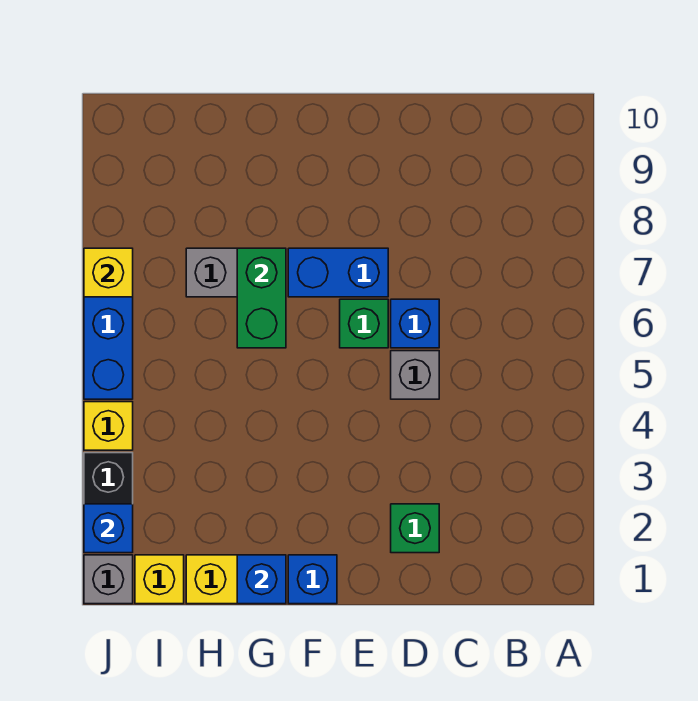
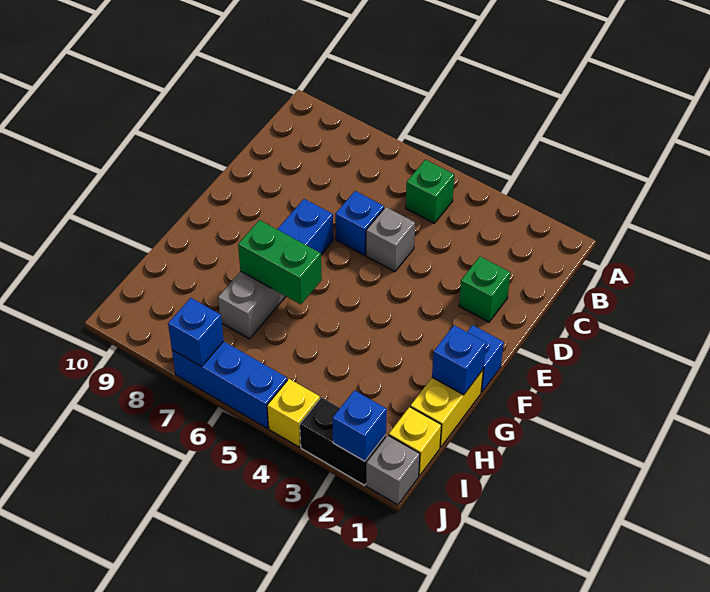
green brick E6 level 1 -> green brick B5 level 1
yellow brick J7 level 2 -> blue brick J7 level 2

